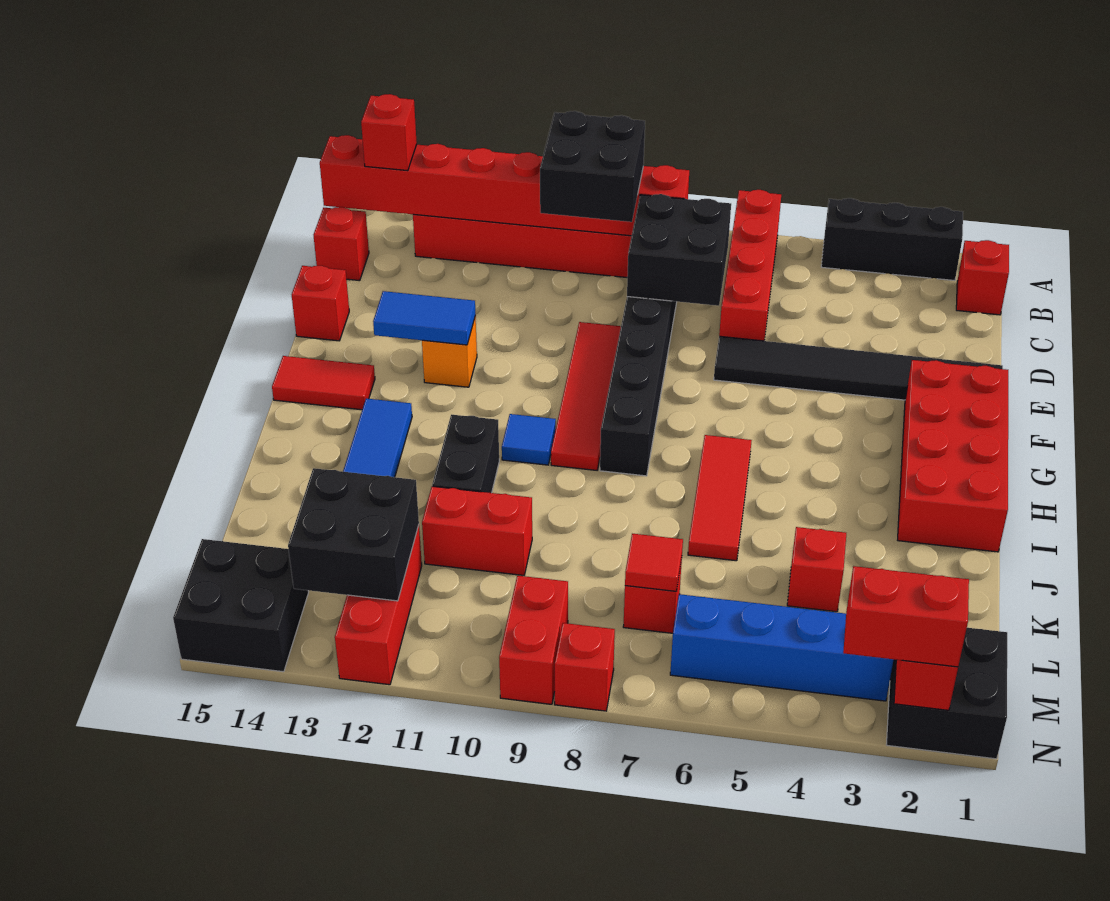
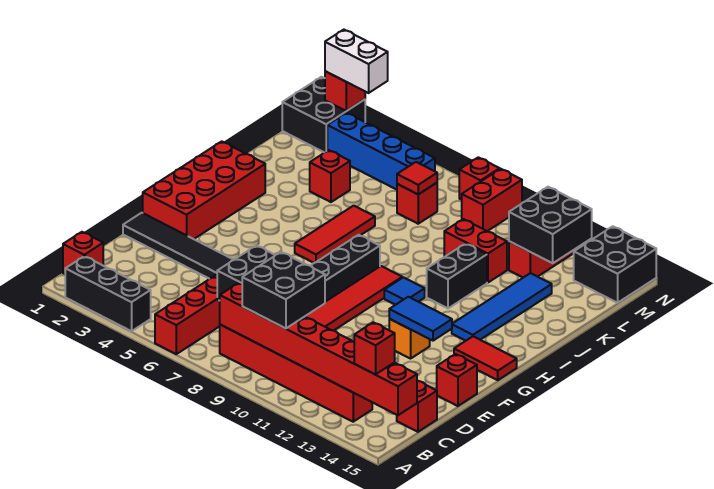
red brick N2:N3 level 3 -> white brick N2:N3 level 3

